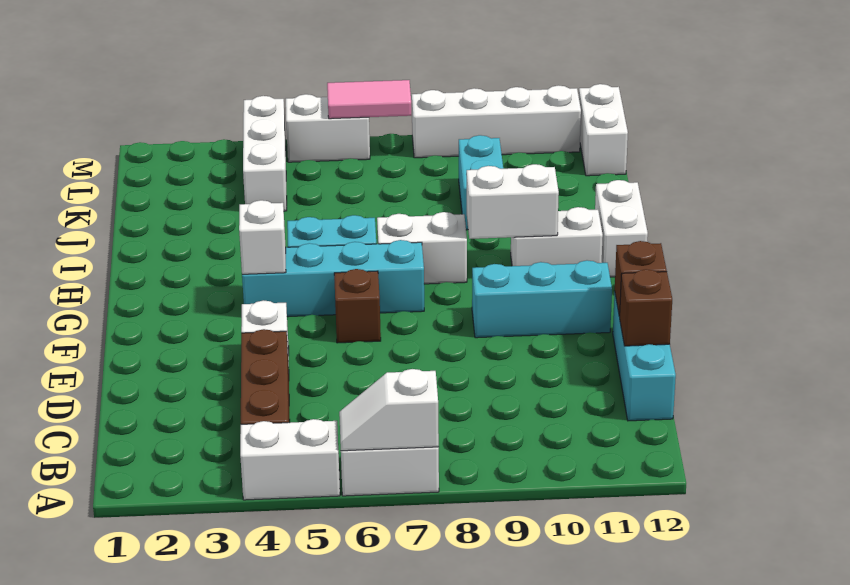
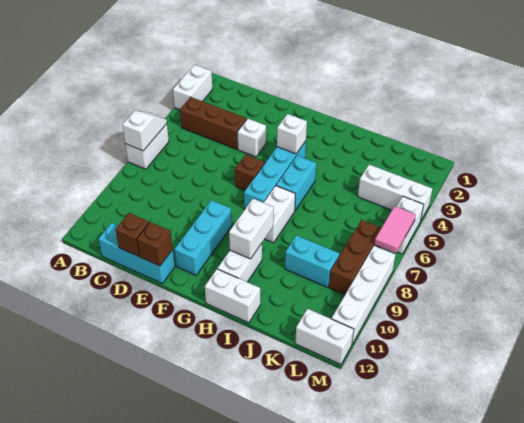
white brick A4:A5 level 1 -> white brick A2:A3 level 1
none -> brown brick L7:L9 level 1

